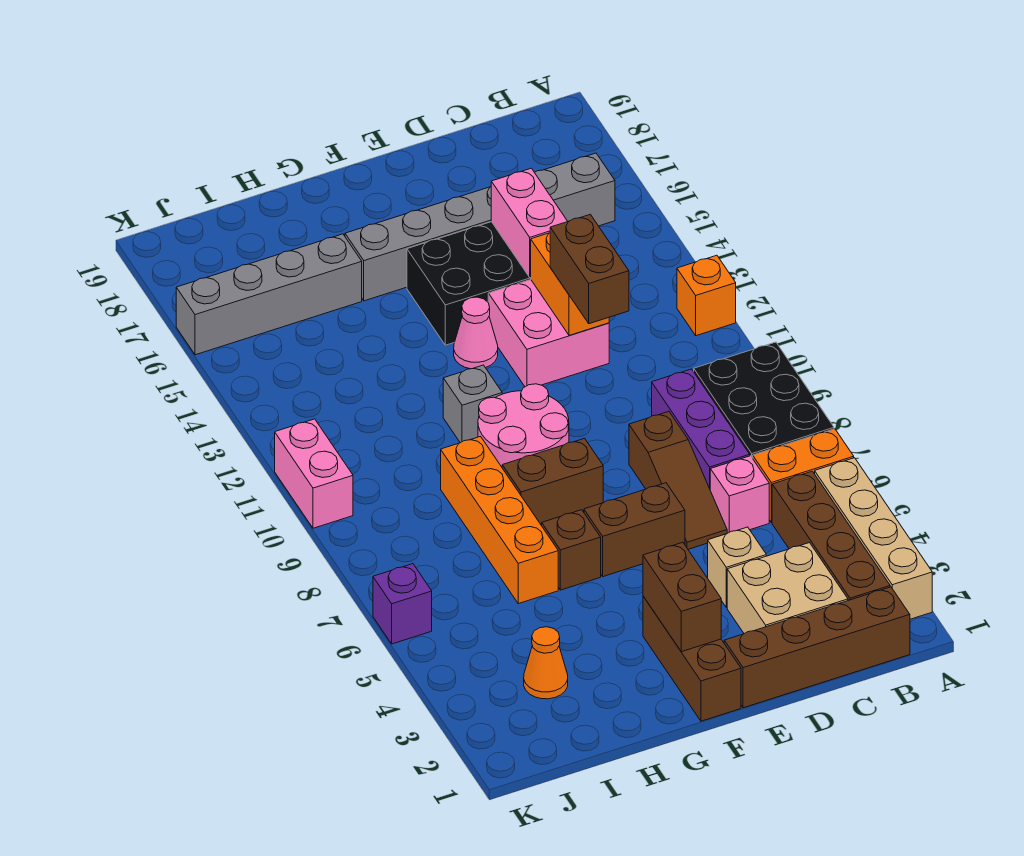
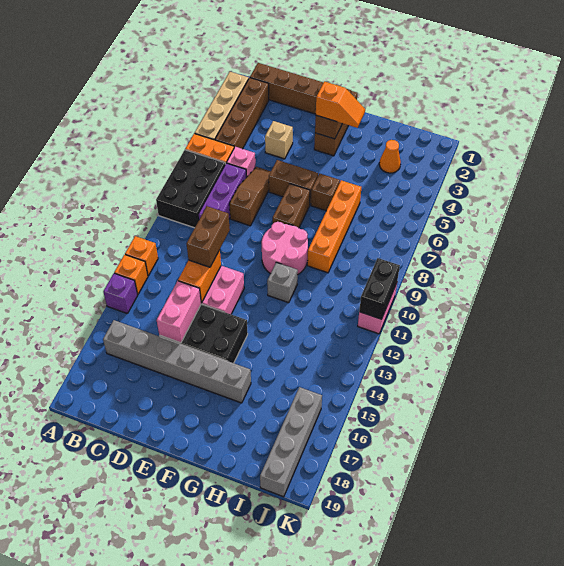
none -> orange brick A13 level 1
tan brick C2:D3 level 1 -> none
none -> orange slope F3:G3 level 3 top F
brown brick F8:G8 level 1 -> brown brick F7:F8 level 1
pink cone F13 level 1 -> none
grey brick H16:K16 level 1 -> grey brick J16:J19 level 1
purple brick K6 level 1 -> purple brick A14 level 1
none -> black brick K10:K11 level 2

